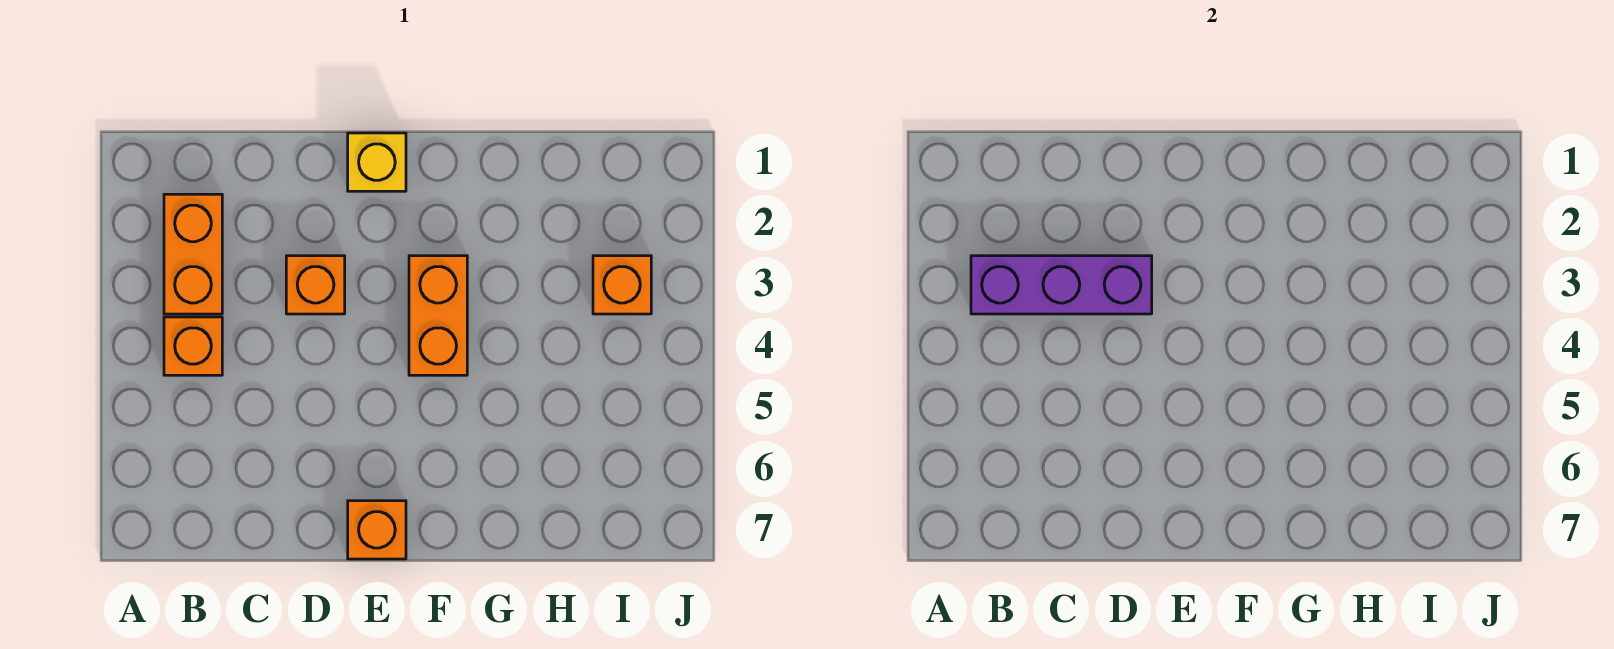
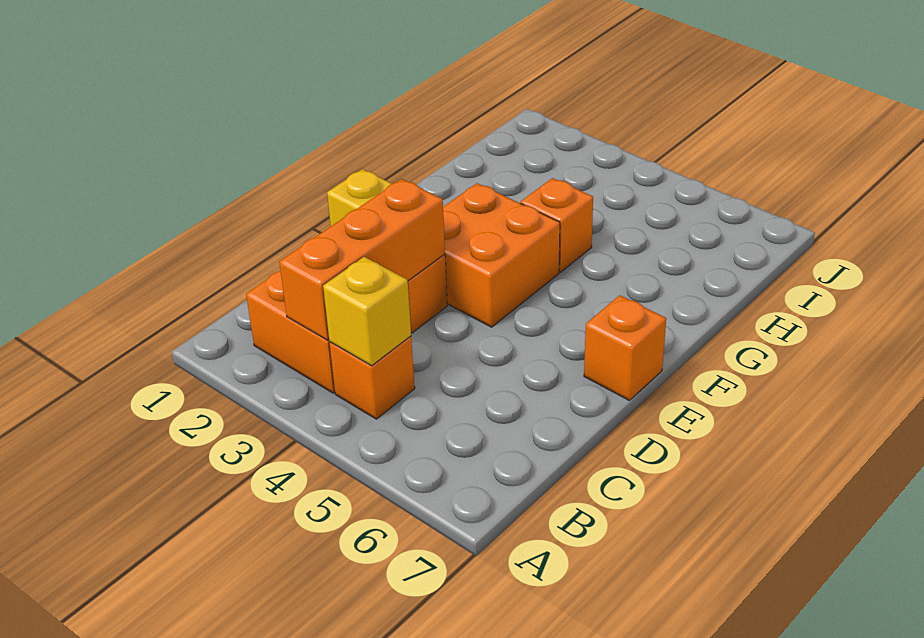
purple brick B3:D3 level 2 -> orange brick B3:D3 level 2
none -> yellow brick B4 level 2
orange brick F3:F4 level 1 -> orange brick E3:F4 level 1
orange brick I3 level 1 -> orange brick G4 level 1

